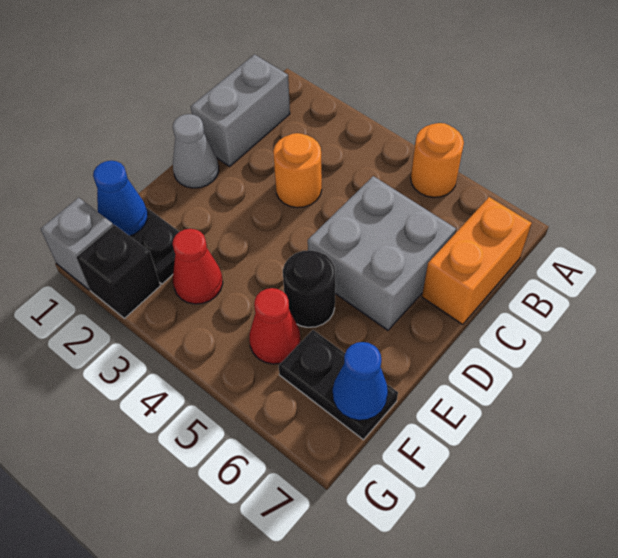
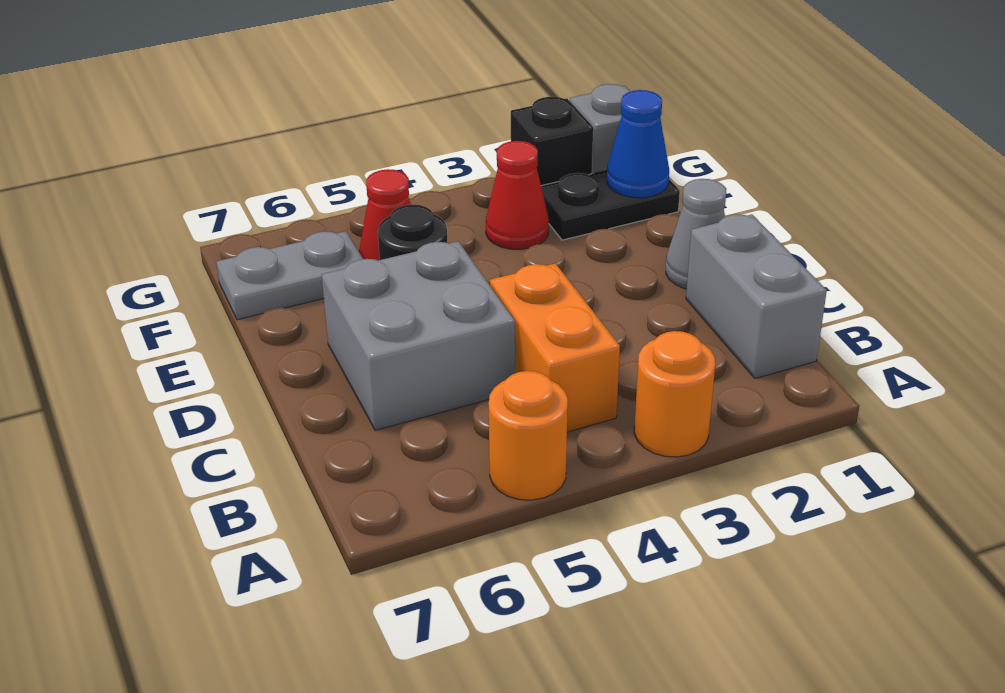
orange brick B7:C7 level 1 -> orange brick B4:C4 level 1
orange round brick C3 level 1 -> orange round brick A3 level 1
black plate F6:F7 level 1 -> grey plate F6:F7 level 1
blue cone F7 level 2 -> none

